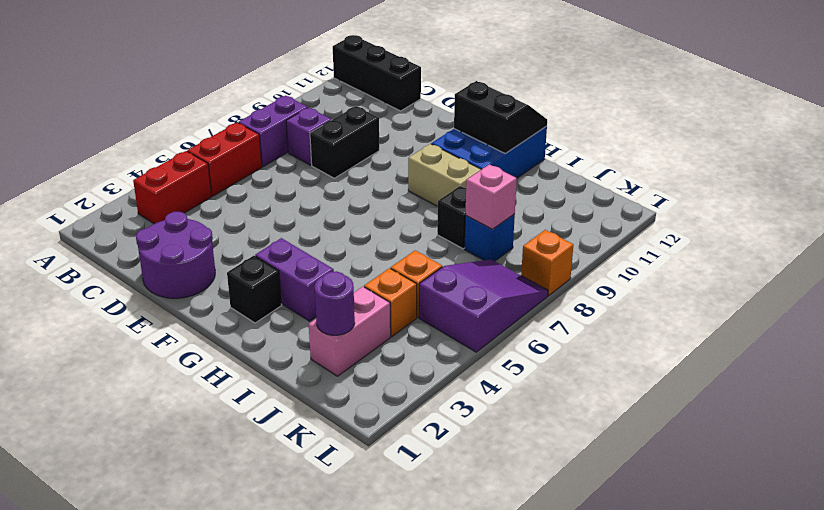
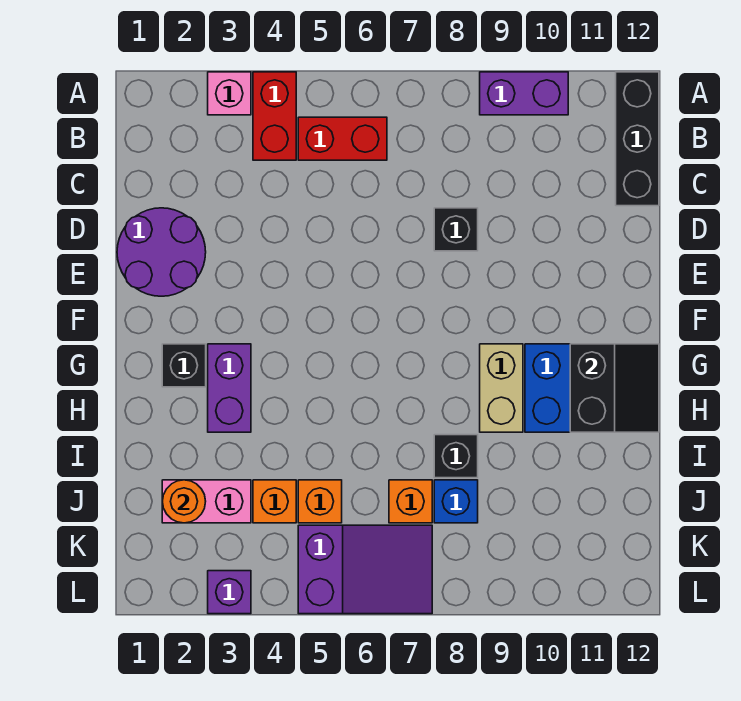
red brick B3:B4 level 1 -> red brick A4:B4 level 1
purple brick B7:B8 level 1 -> purple brick A9:A10 level 1
purple brick C8 level 1 -> purple brick L3 level 1
black brick D8:D9 level 1 -> black brick D8 level 1
purple round brick J2 level 2 -> orange round brick J2 level 2
pink brick J8 level 2 -> pink brick A3 level 1
orange brick L8 level 1 -> orange brick J7 level 1

